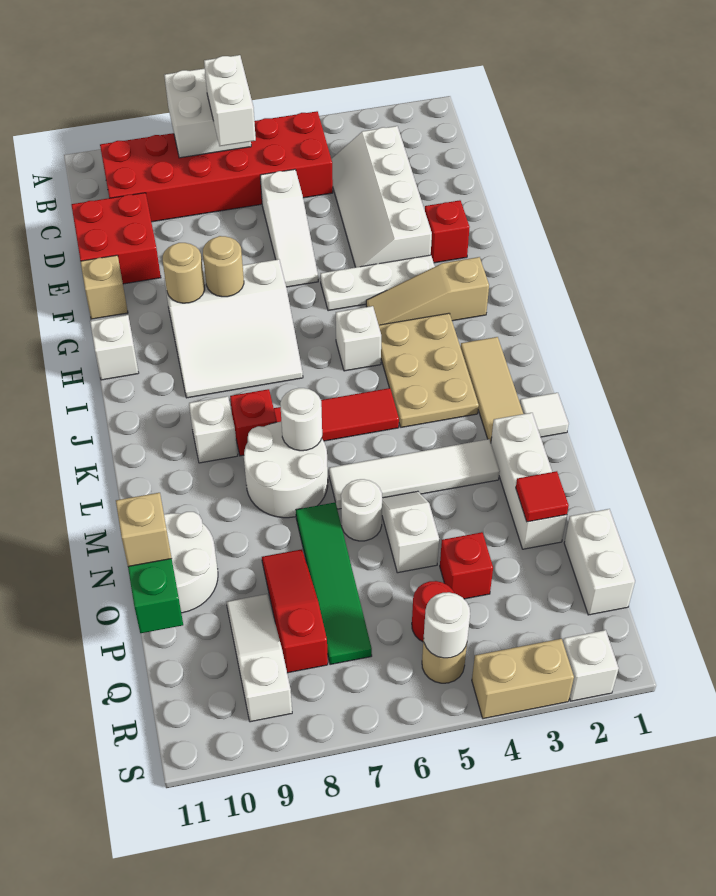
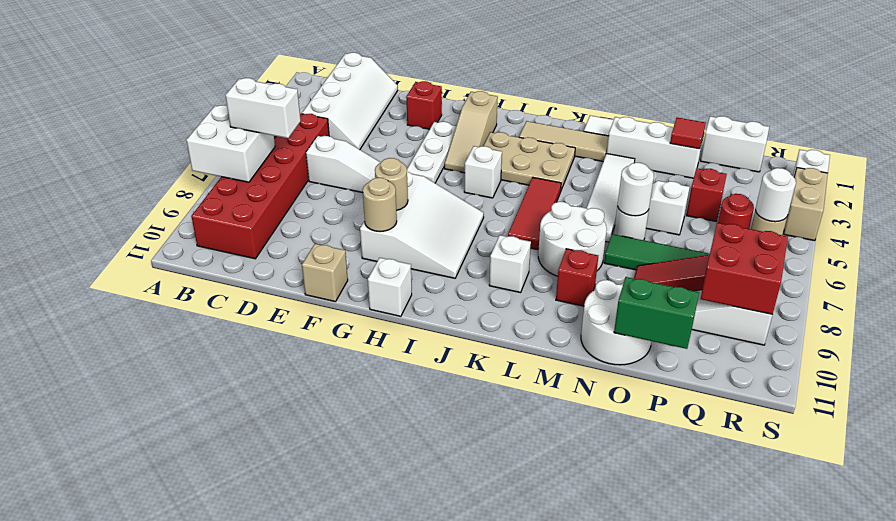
white slope C3:F4 level 1 top 3 -> white slope C1:D4 level 1 top C
red brick D10:E11 level 1 -> red brick Q8:R9 level 2
red brick K8 level 1 -> red brick M9 level 1
white round brick L7 level 2 -> white round brick N6 level 2
tan brick O11 level 3 -> none

